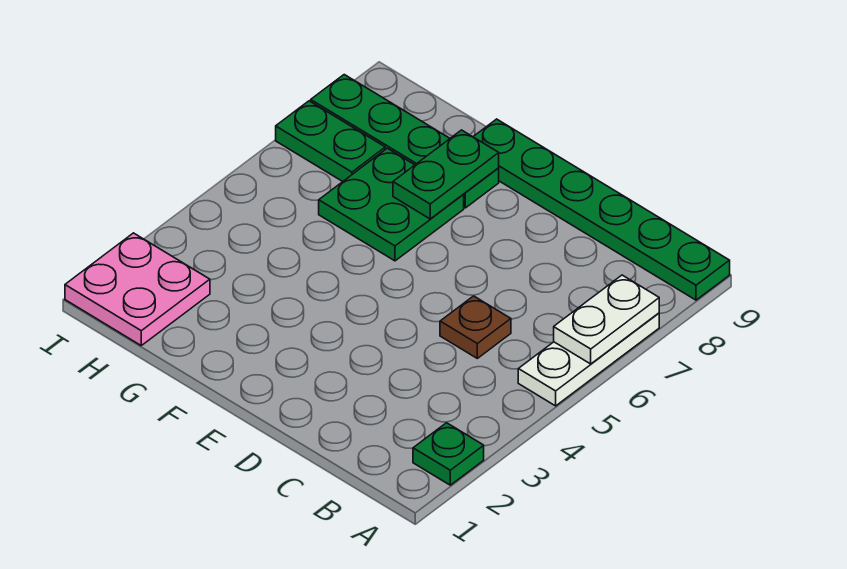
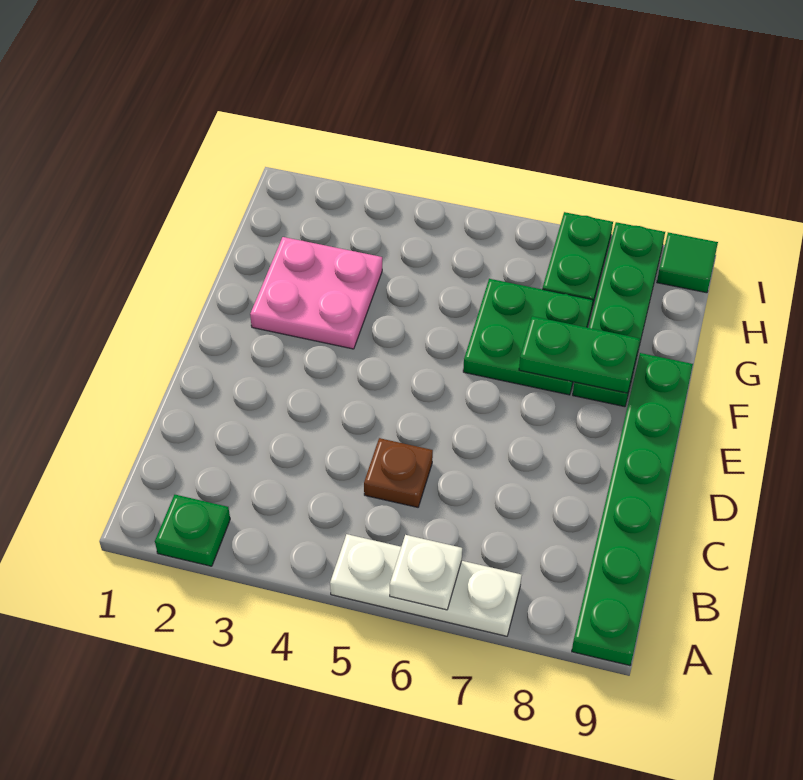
white plate A6:A7 level 2 -> white plate A6 level 2
pink plate H1:I2 level 1 -> pink plate F2:G3 level 1
none -> green tile I9 level 1

